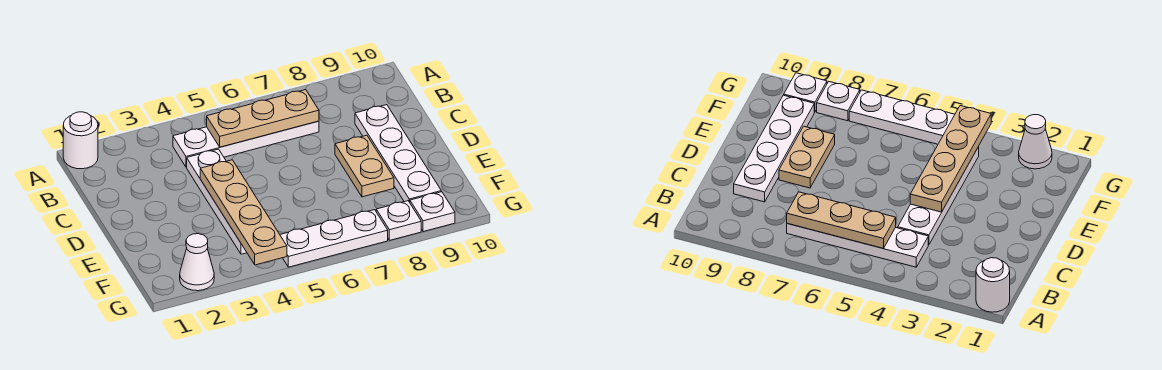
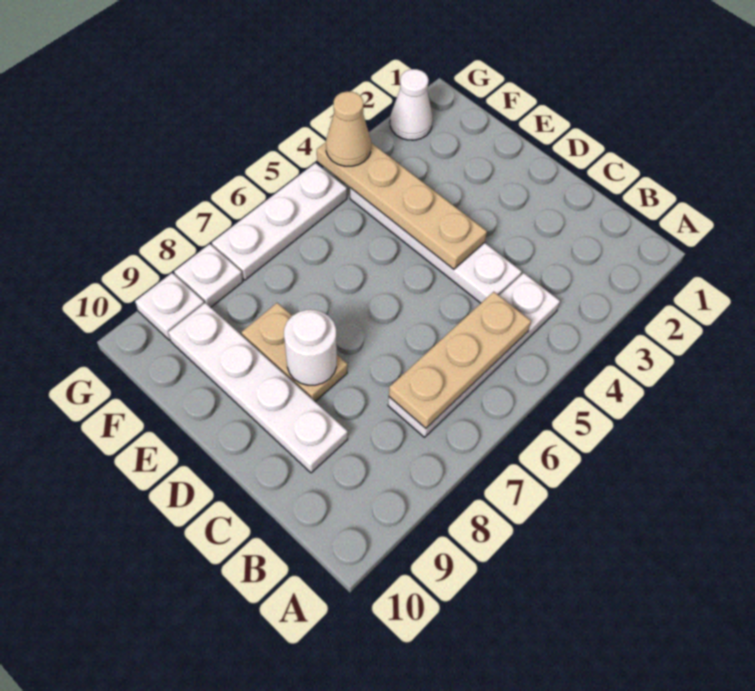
white round brick A1 level 1 -> white round brick D8 level 2
none -> tan cone G4 level 3

